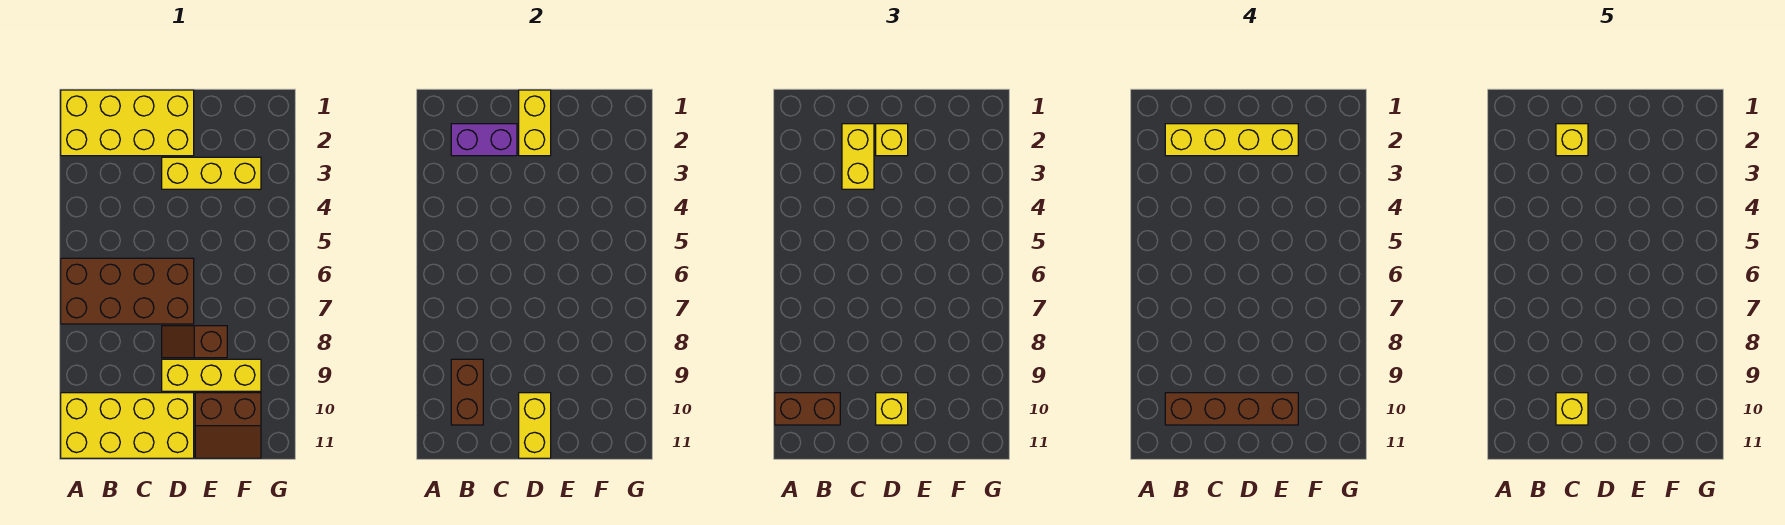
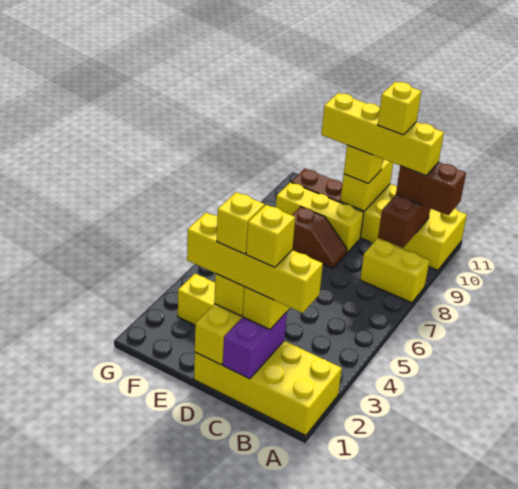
brown brick A6:D7 level 1 -> none
none -> yellow brick A8:B8 level 1
purple brick B2:C2 level 2 -> purple brick C1:C2 level 2
brown brick B10:E10 level 4 -> yellow brick B10:E10 level 4
none -> yellow brick D2 level 5

